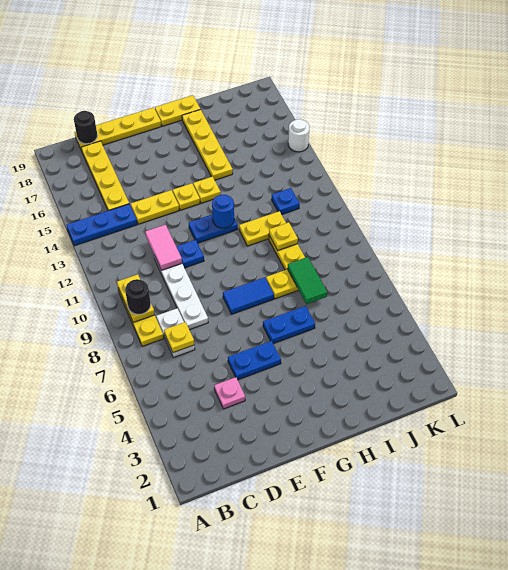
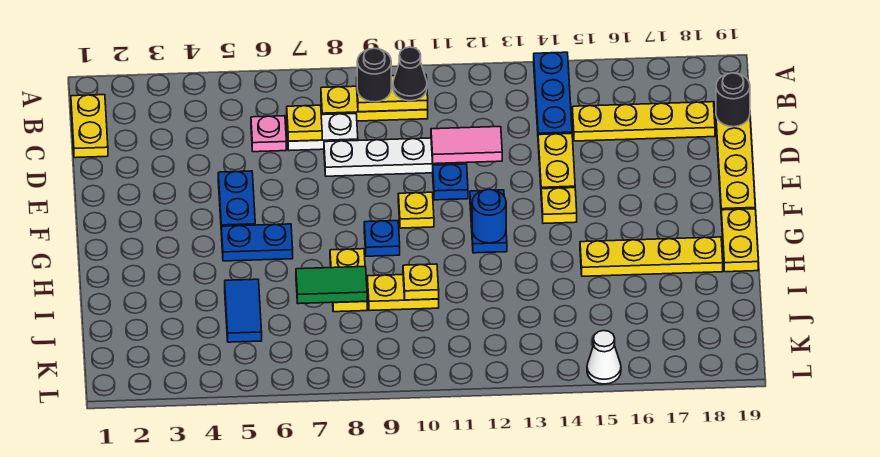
none -> black cone B10 level 3
pink plate D4 level 1 -> pink plate C6 level 1
blue tile F8:G8 level 1 -> blue tile I5:J5 level 1
blue plate G6:H6 level 1 -> blue plate G5:G6 level 1
yellow plate G14 level 1 -> yellow plate F10 level 1
yellow plate H11:I11 level 1 -> yellow plate B1:C1 level 1
blue plate J12 level 1 -> blue plate G9 level 1
white round brick L15 level 1 -> white cone L15 level 1

